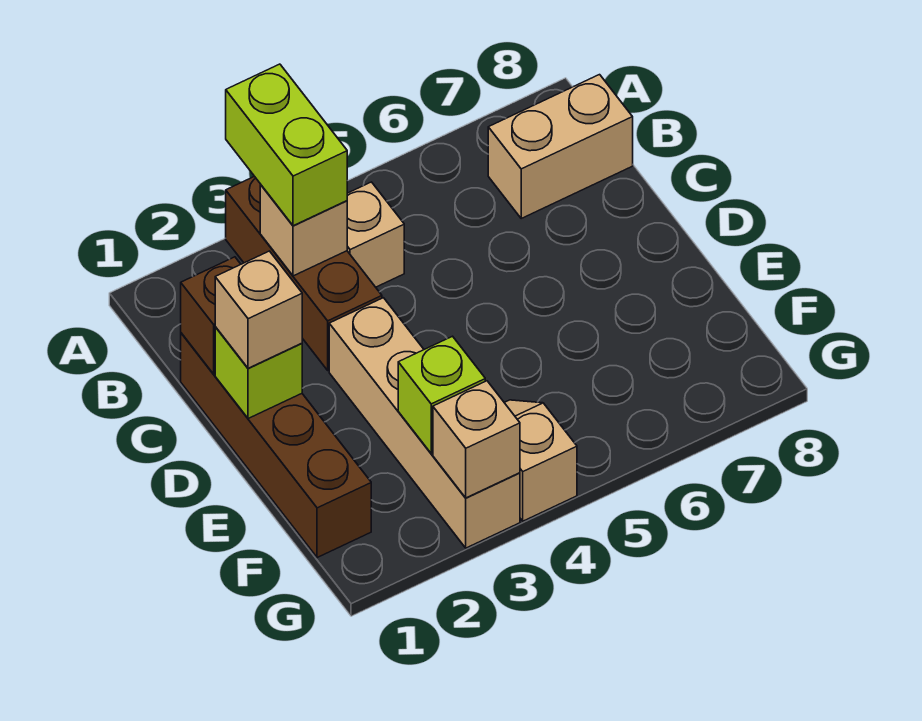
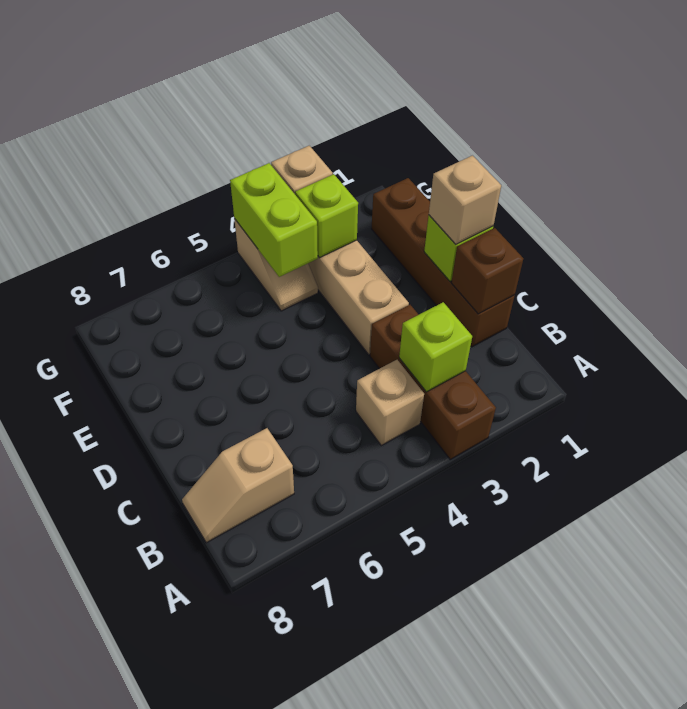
lime brick A3:B3 level 3 -> lime brick F4:G4 level 2
tan brick B3 level 2 -> lime brick B3 level 2
tan brick B7:B8 level 1 -> tan slope B7:B8 level 1 top 7

